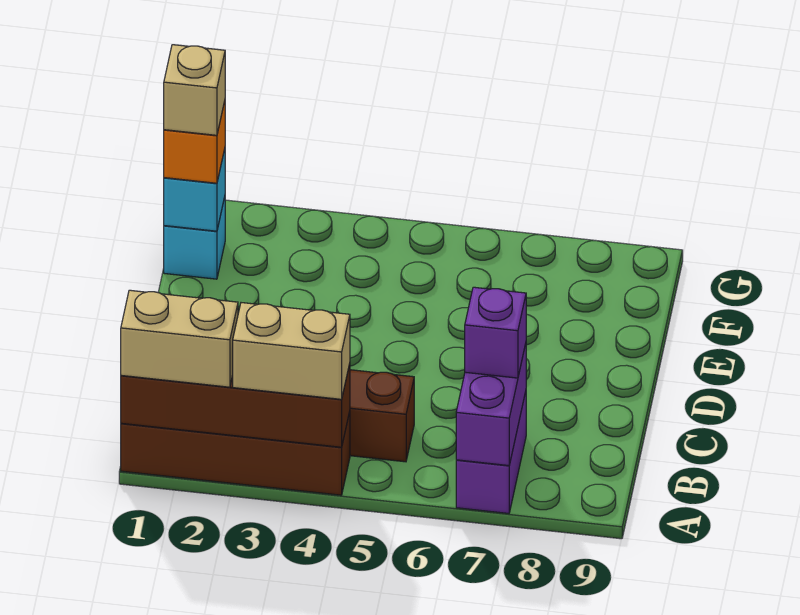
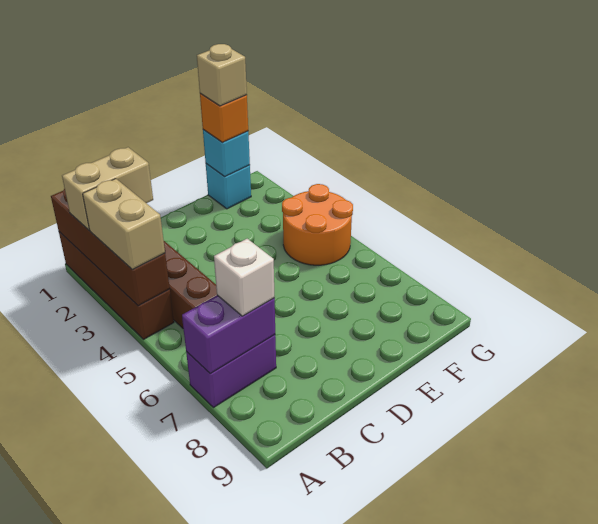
tan brick A1:A2 level 3 -> tan brick A2:B2 level 3
purple brick B7 level 3 -> white brick B7 level 3
none -> orange round brick F4:G5 level 1

